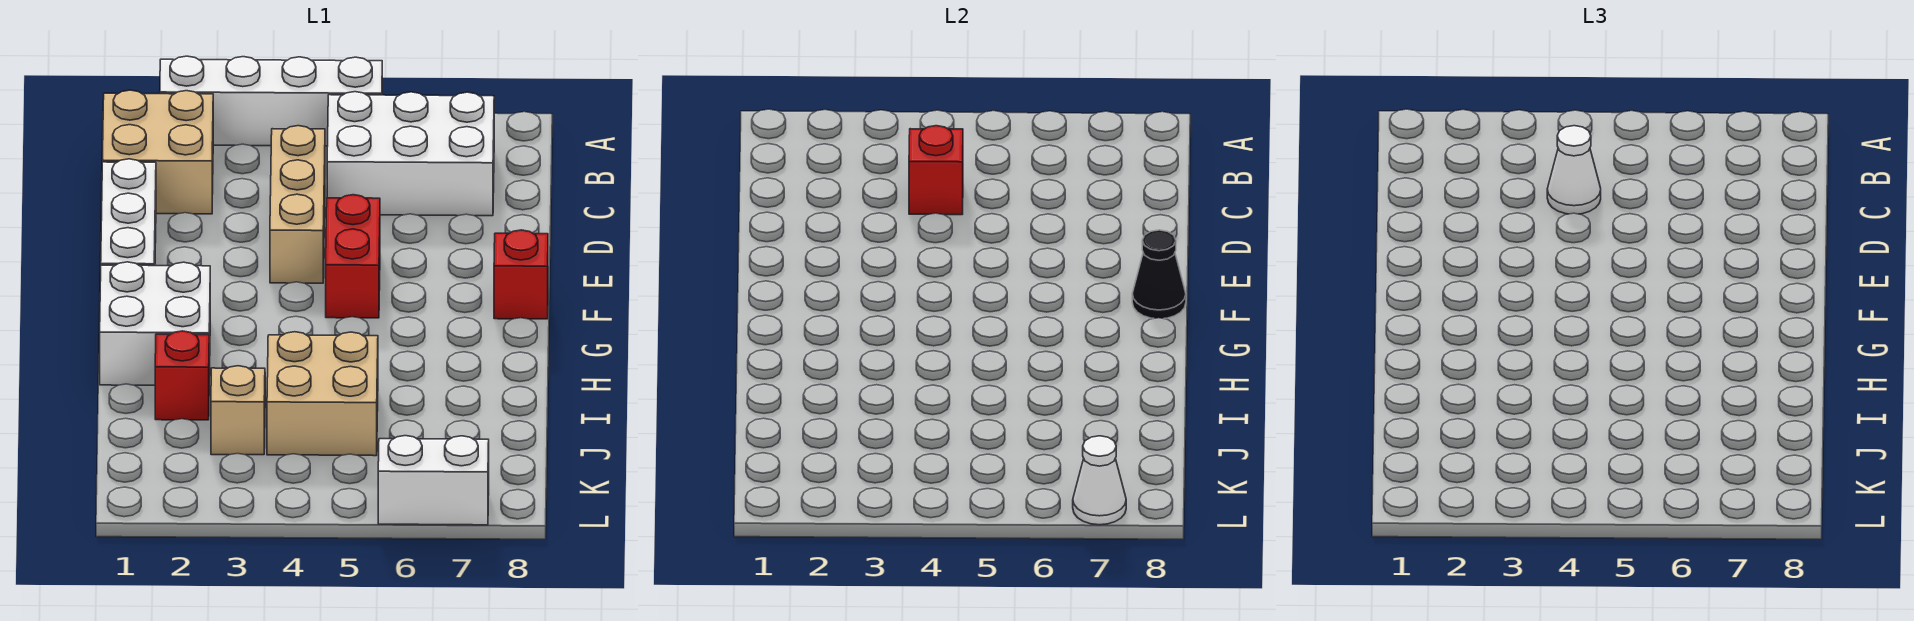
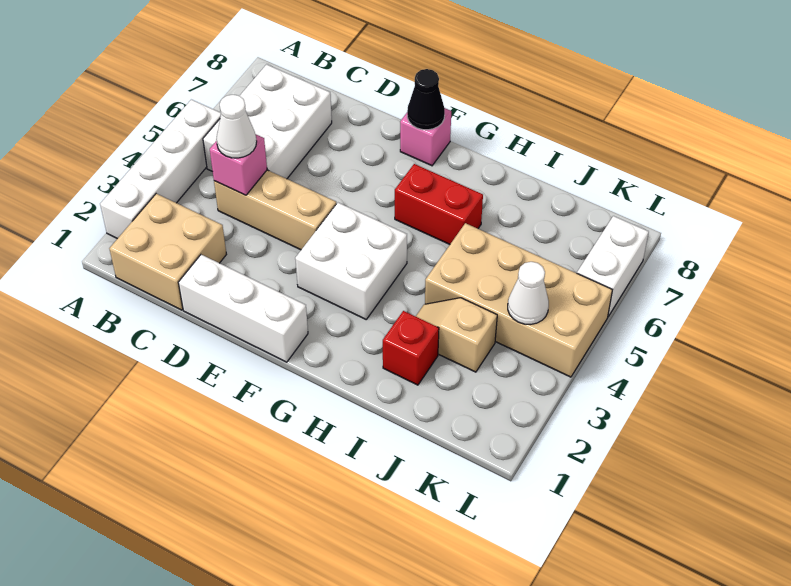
red brick C4 level 2 -> pink brick C4 level 2
red brick E5:F5 level 1 -> red brick G6:H6 level 1
red brick F8 level 1 -> pink brick F8 level 1
white brick G1:H2 level 1 -> white brick F3:G4 level 1
tan brick I4:J5 level 1 -> tan brick I4:L5 level 1
white cone L7 level 2 -> white cone K4 level 2

